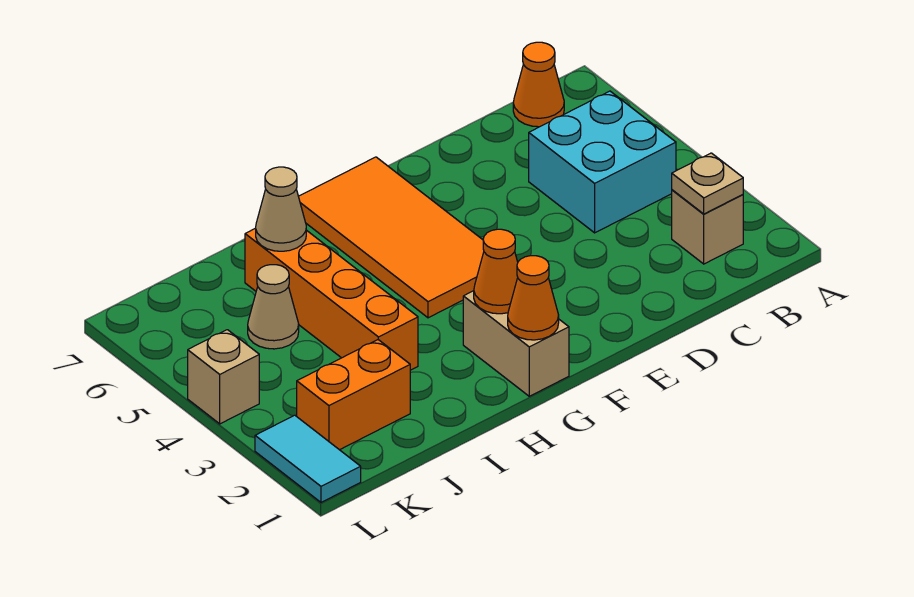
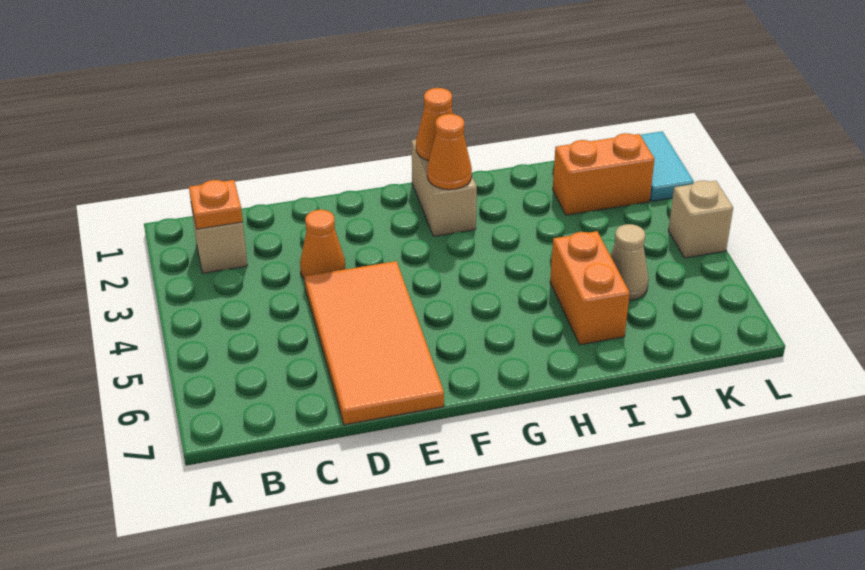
tan plate B2 level 2 -> orange plate B2 level 2
cyan brick B4:C5 level 1 -> none
orange cone B7 level 1 -> orange cone D3 level 1
orange tile F4:G7 level 1 -> orange tile D4:E7 level 1
orange brick I3:I6 level 1 -> orange brick I5:I6 level 1
tan cone I6 level 2 -> none

